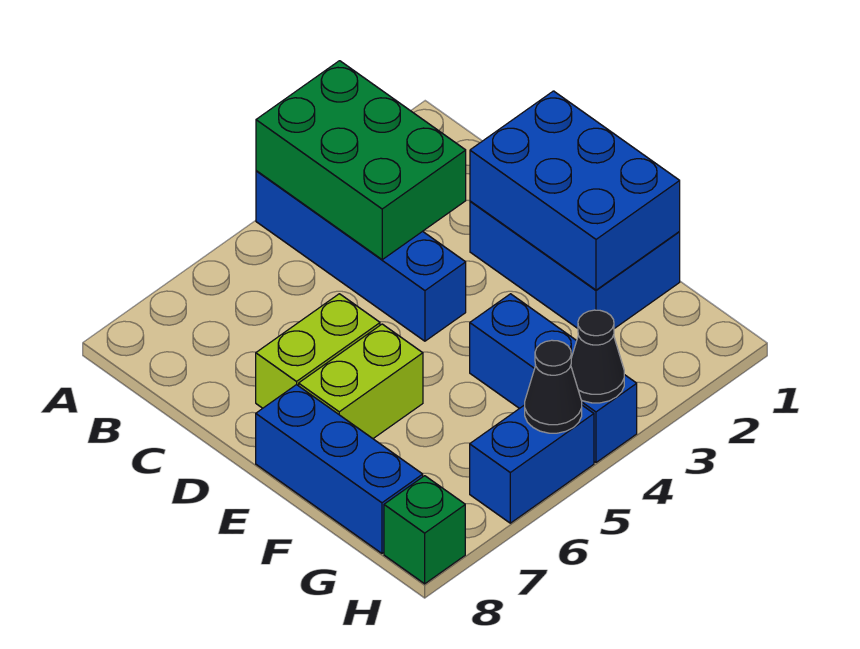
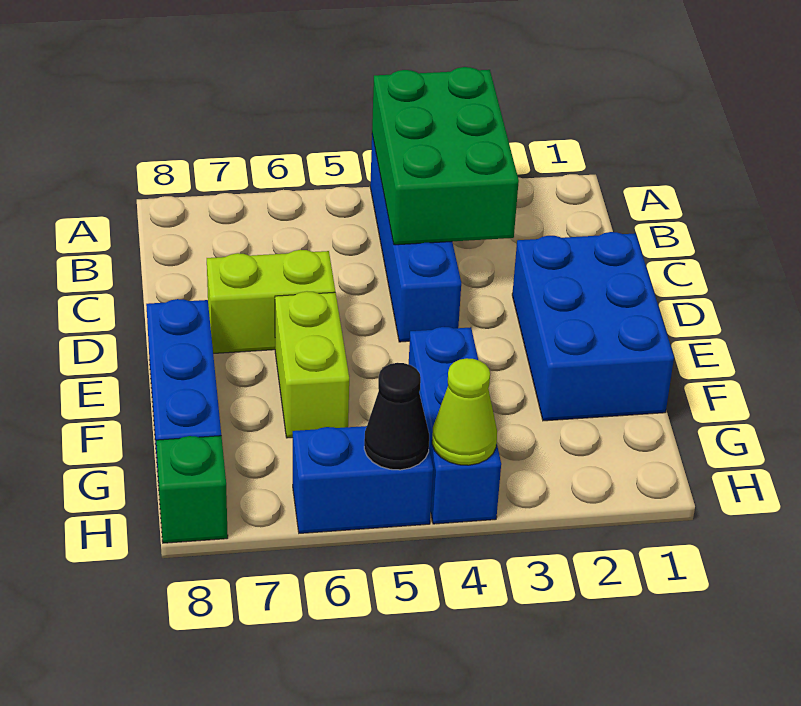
blue brick D1:F2 level 2 -> none
lime brick E6:E7 level 1 -> lime brick E6:F6 level 1
black cone H4 level 2 -> lime cone H4 level 2

